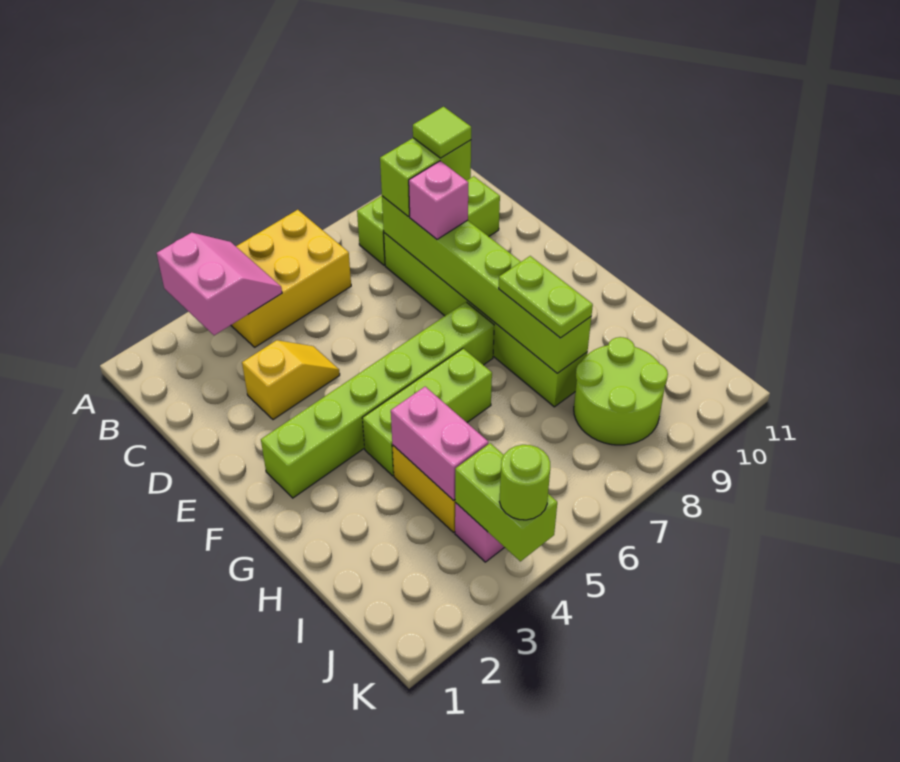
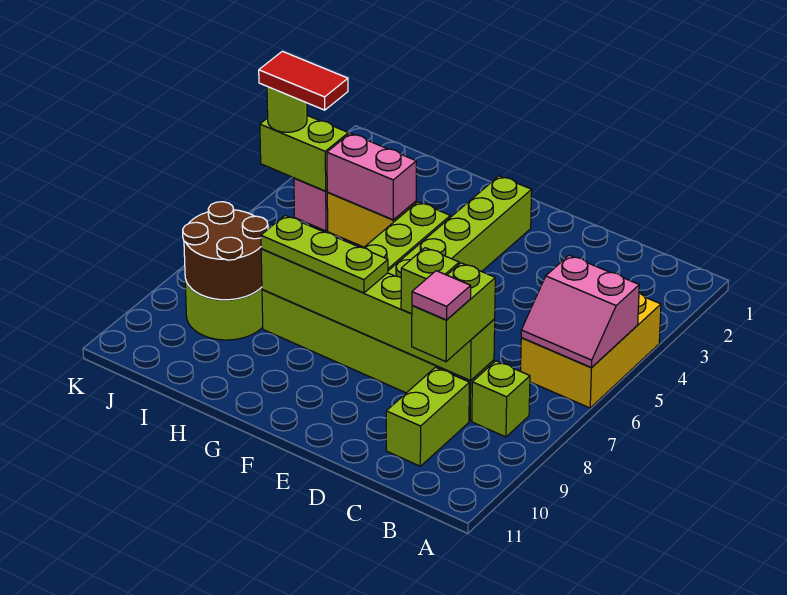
pink slope A3:B4 level 2 top 3 -> pink slope A5:B6 level 2 top 5
lime tile C9 level 4 -> pink tile C9 level 4
yellow slope D3:D4 level 1 top 3 -> none
pink brick D8 level 3 -> lime brick D8 level 3
lime plate G8:H8 level 3 -> lime plate F8:H8 level 3
none -> brown round brick I8:J9 level 2
none -> red tile J4:K4 level 4

